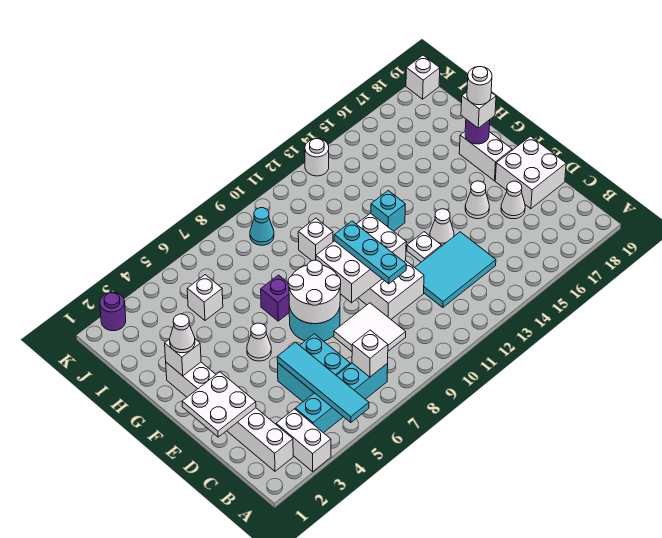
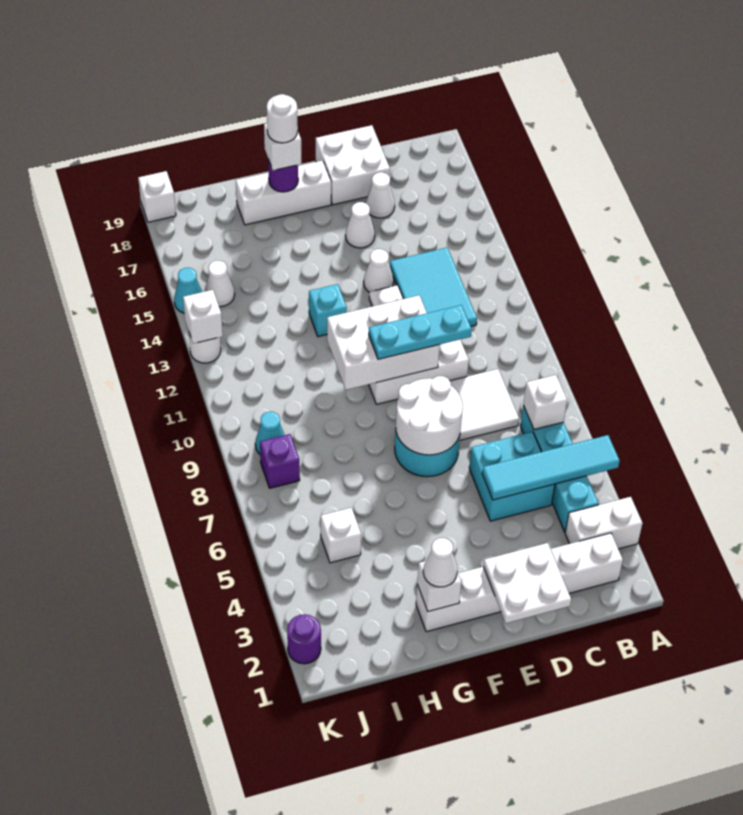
white brick E9:F11 level 2 -> white brick E10:G11 level 2
white cone F5 level 1 -> white cone J15 level 1
white brick F18:G18 level 1 -> white brick F18:H18 level 1
purple brick G7 level 1 -> purple brick J8 level 1
white brick H10 level 1 -> white brick K13 level 2
none -> cyan cone K15 level 1

